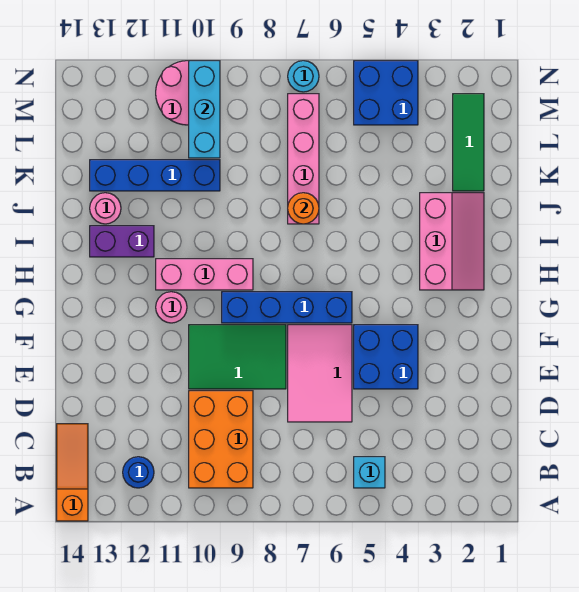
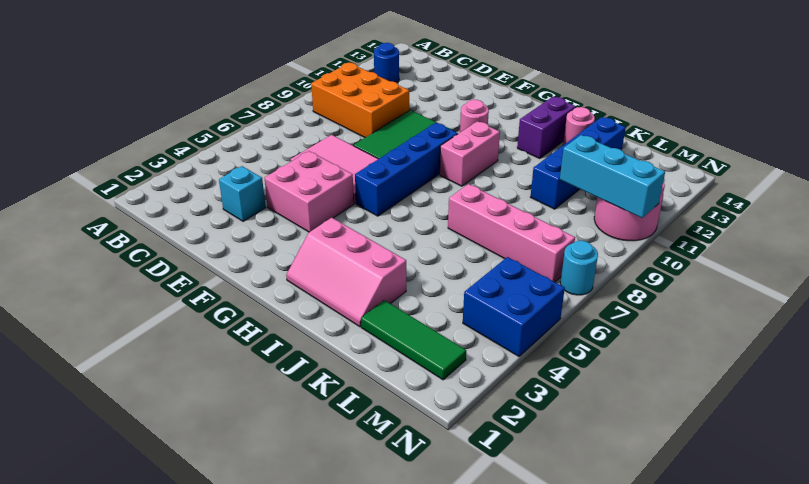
orange slope A14:C14 level 1 top A -> none
cyan brick B5 level 1 -> cyan brick D3 level 1
blue brick E4:F5 level 1 -> pink brick E4:F5 level 1
pink brick H9:H11 level 1 -> pink brick H9:H10 level 1
orange round brick J7 level 2 -> none

